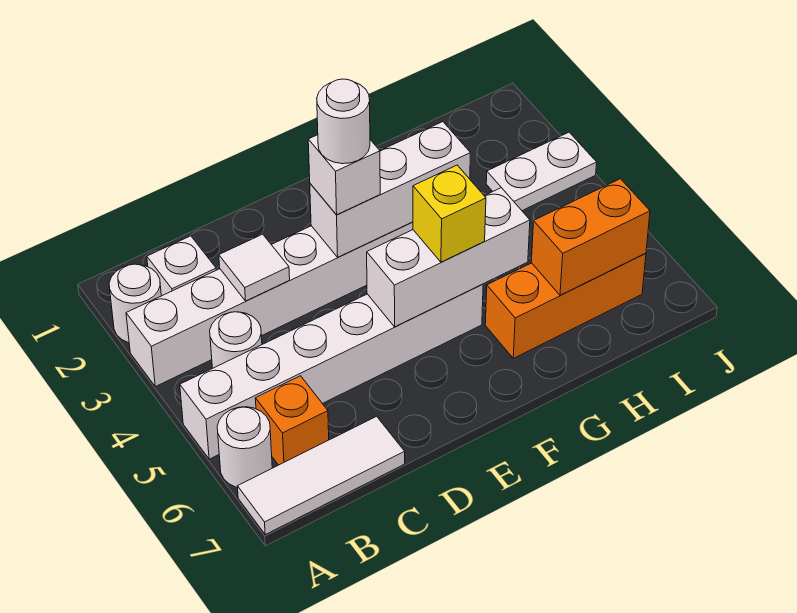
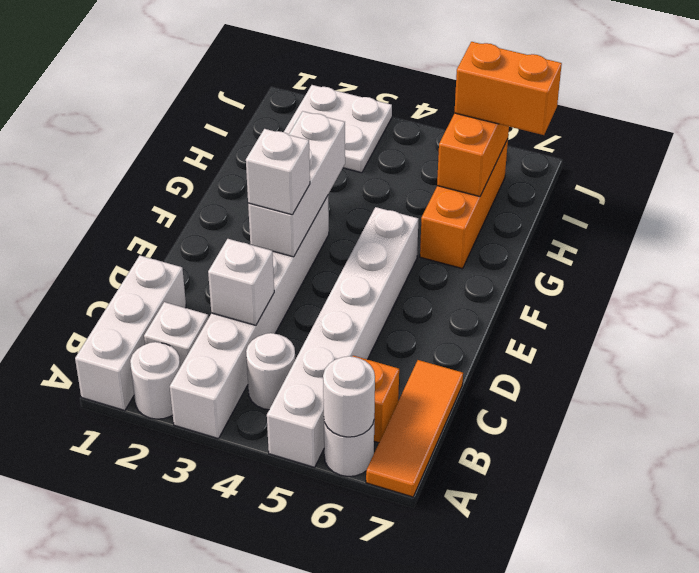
white tile A7:C7 level 1 -> orange tile A7:C7 level 1
white tile C3 level 2 -> white brick C3 level 2
white round brick E3 level 4 -> white round brick A6 level 2
white brick E5:G5 level 2 -> white brick A1:C1 level 1
yellow brick F5 level 3 -> none
white plate I3:J3 level 1 -> white plate I2:J3 level 1
none -> orange brick I6:I7 level 3

